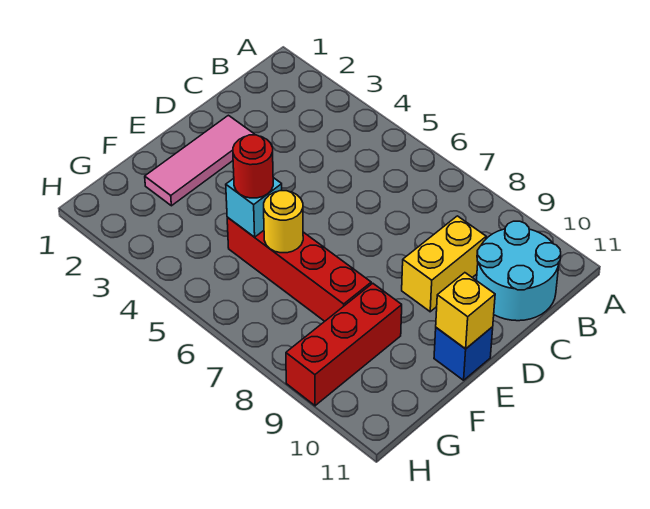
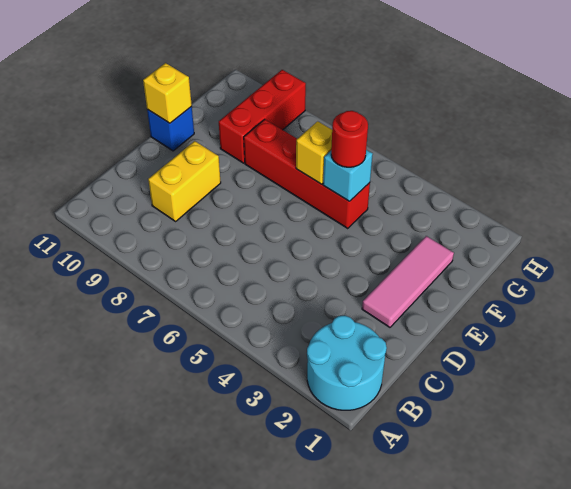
cyan round brick B10:C11 level 1 -> cyan round brick A1:B2 level 1
yellow round brick F6 level 2 -> yellow brick F6 level 2

